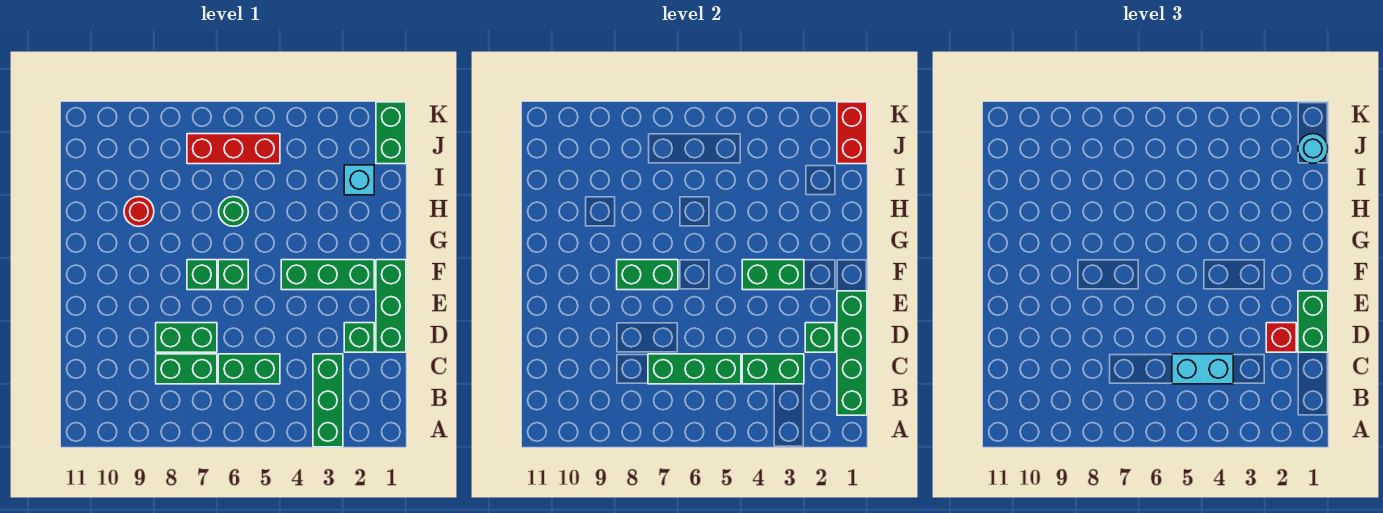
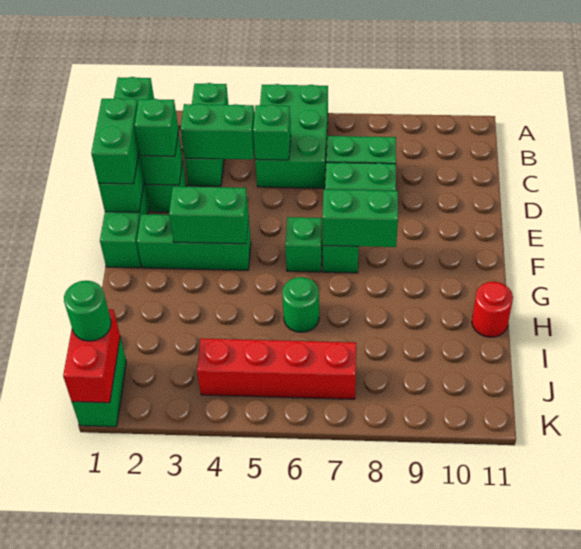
cyan brick C4:C5 level 3 -> none
green brick C5:C6 level 1 -> green brick A5:C6 level 1
green brick C5:C7 level 2 -> green brick C5 level 2
red brick D2 level 3 -> green brick D2 level 3
red round brick H9 level 1 -> red round brick H11 level 1
cyan brick I2 level 1 -> none
cyan round brick J1 level 3 -> green round brick J1 level 3
red brick J5:J7 level 1 -> red brick J4:J7 level 1

